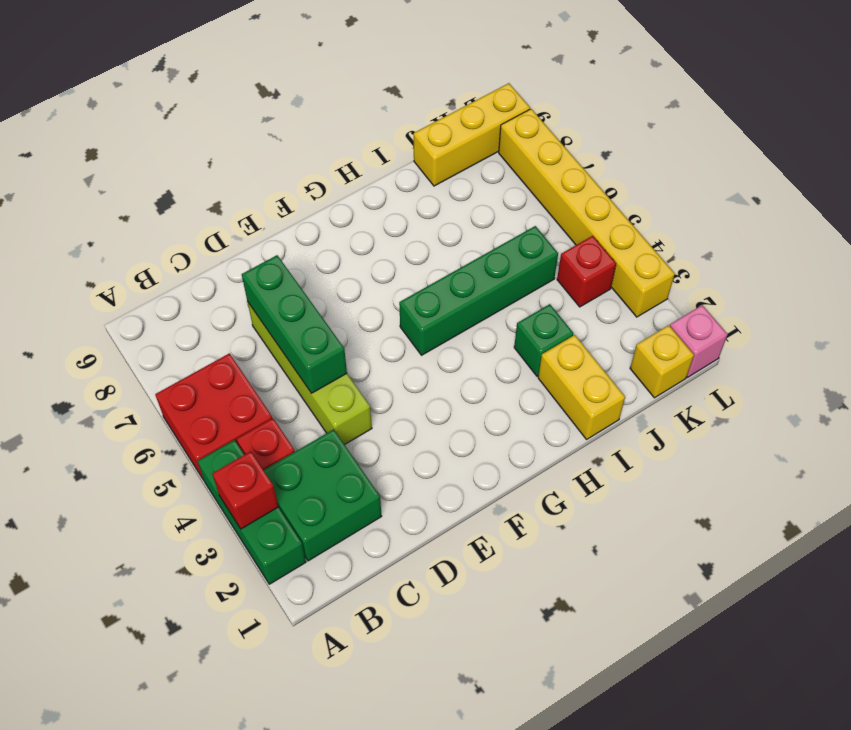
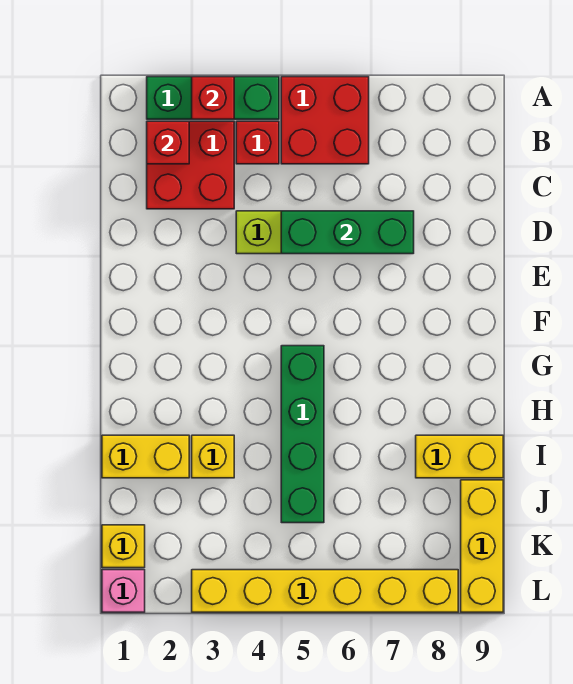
green brick B2:C3 level 1 -> red brick B2:C3 level 1
green brick I3 level 1 -> yellow brick I3 level 1
none -> yellow brick I8:I9 level 1
red brick K4 level 1 -> red brick B2 level 2

